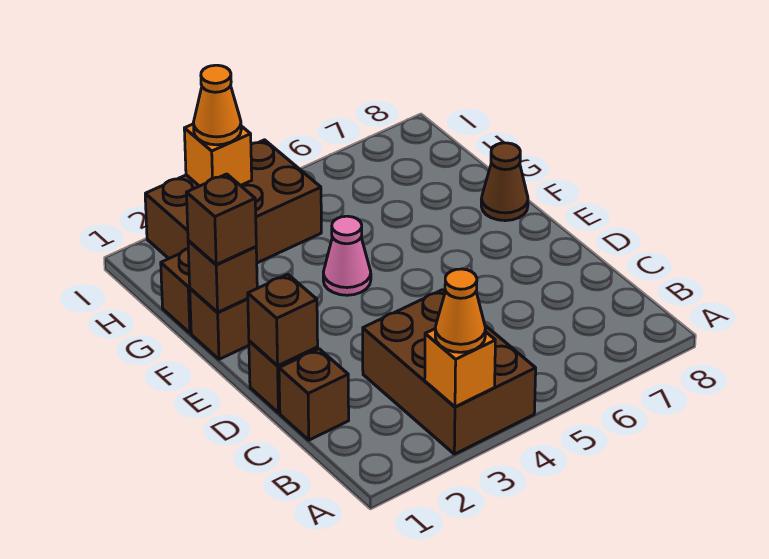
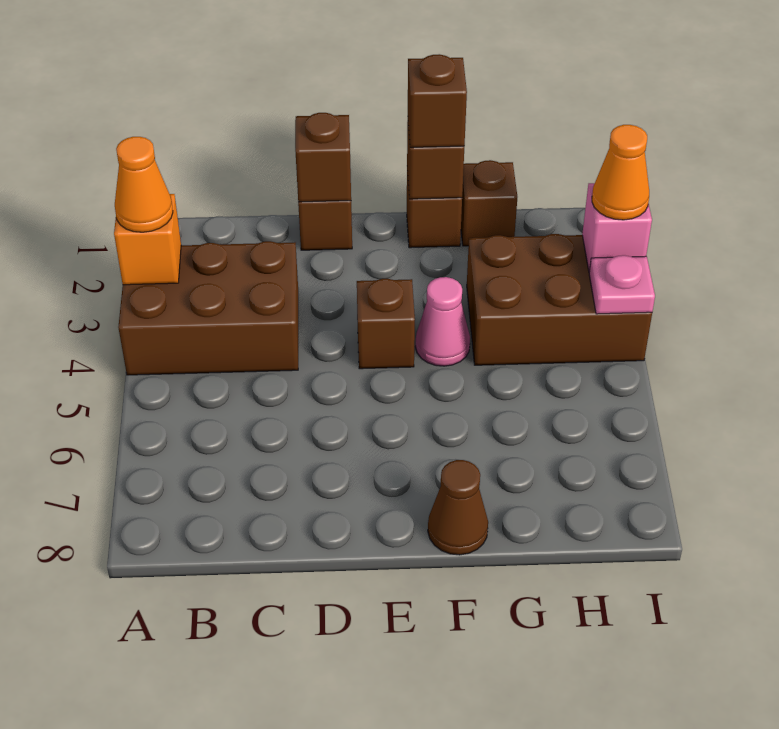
brown brick C1 level 1 -> brown brick E4 level 1
brown brick H2:I4 level 1 -> brown brick G3:I4 level 1
orange brick I3 level 2 -> pink brick I3 level 2
none -> pink plate I4 level 2

